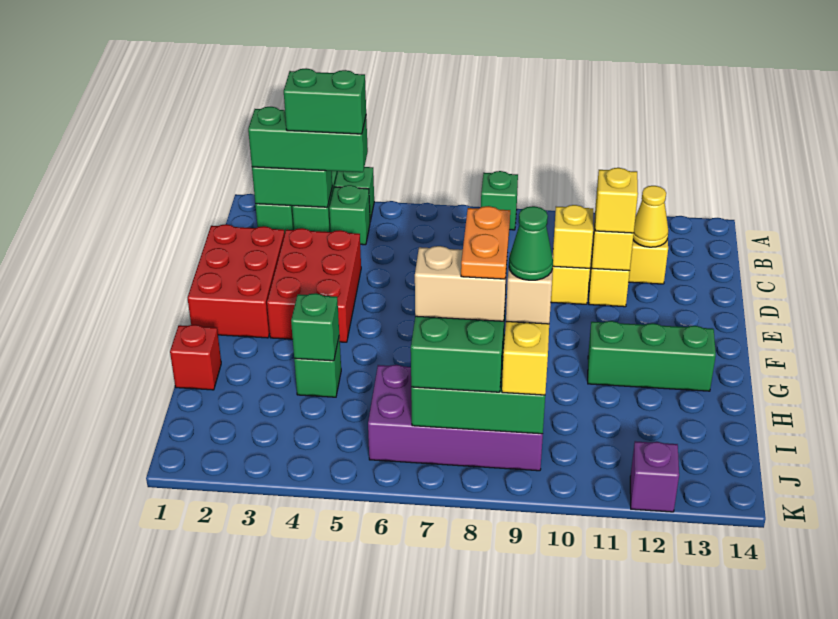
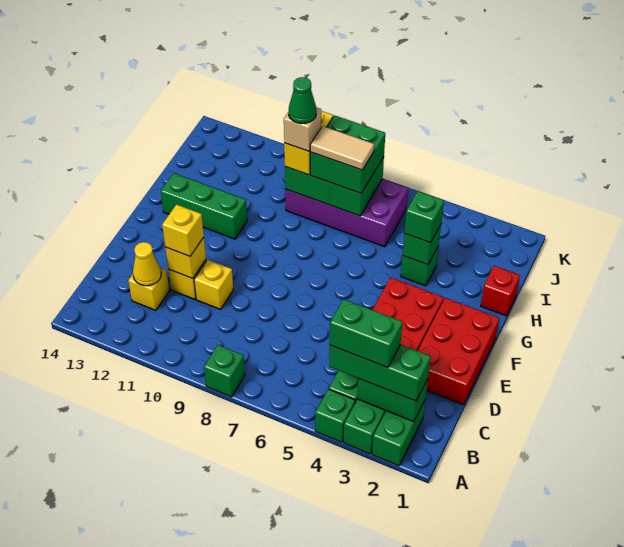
yellow brick D10 level 2 -> none
none -> green brick H4 level 3
orange plate H8:I8 level 5 -> none
tan brick I7:I8 level 4 -> tan tile I7:I8 level 4
purple brick K12 level 1 -> none

